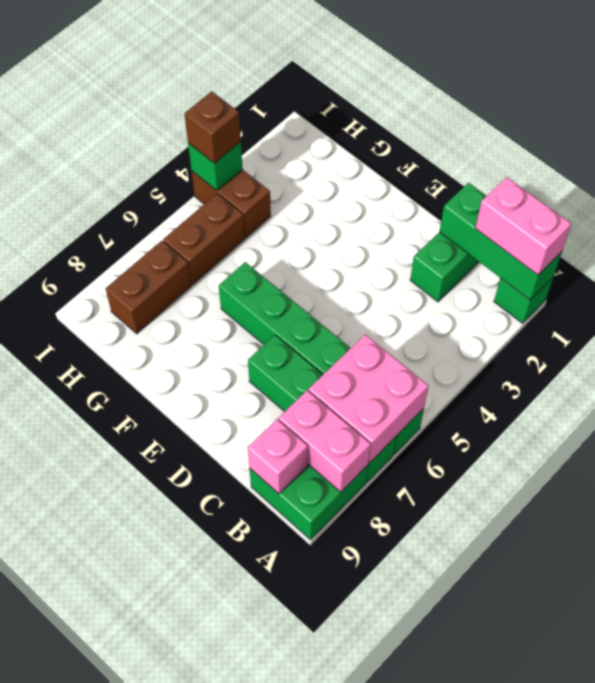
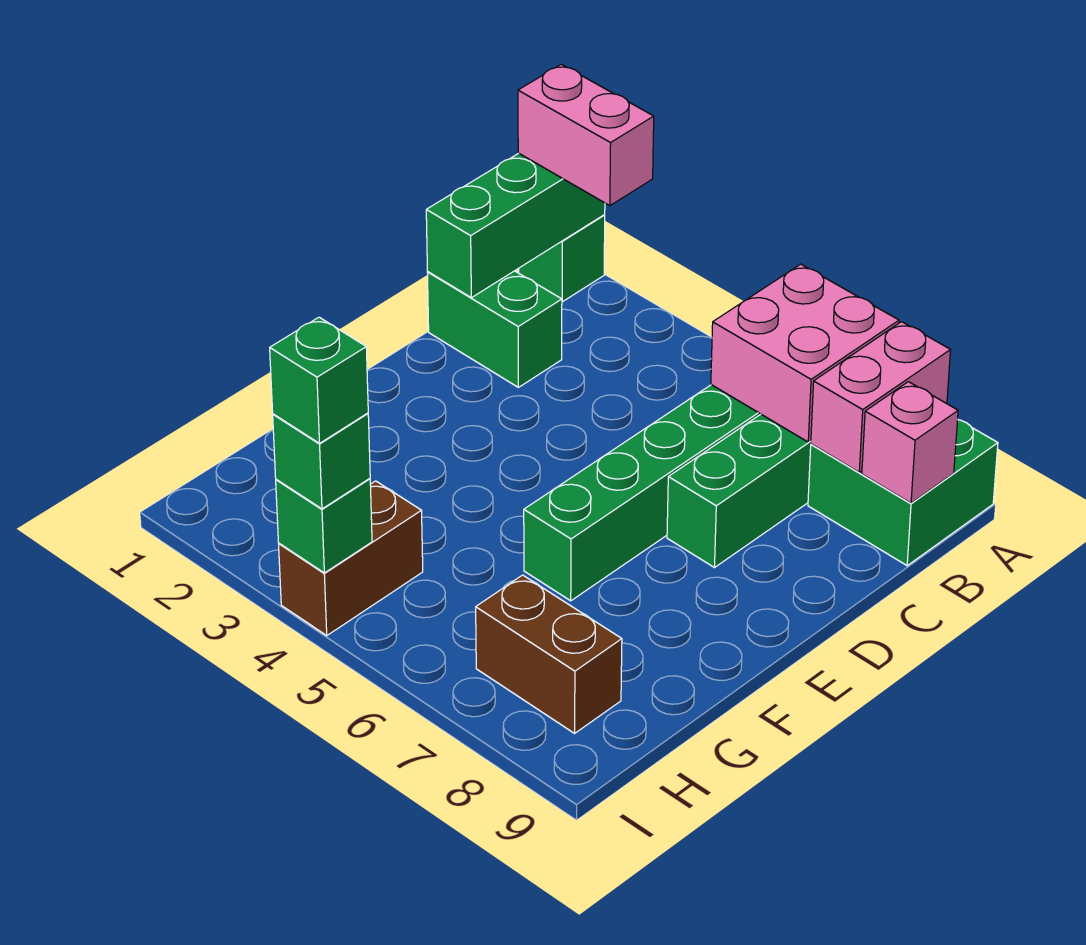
pink brick A1:B1 level 3 -> pink brick A1:A2 level 3
brown brick H5:H6 level 1 -> none
brown brick I4 level 3 -> green brick I4 level 3
none -> green brick I4 level 4

